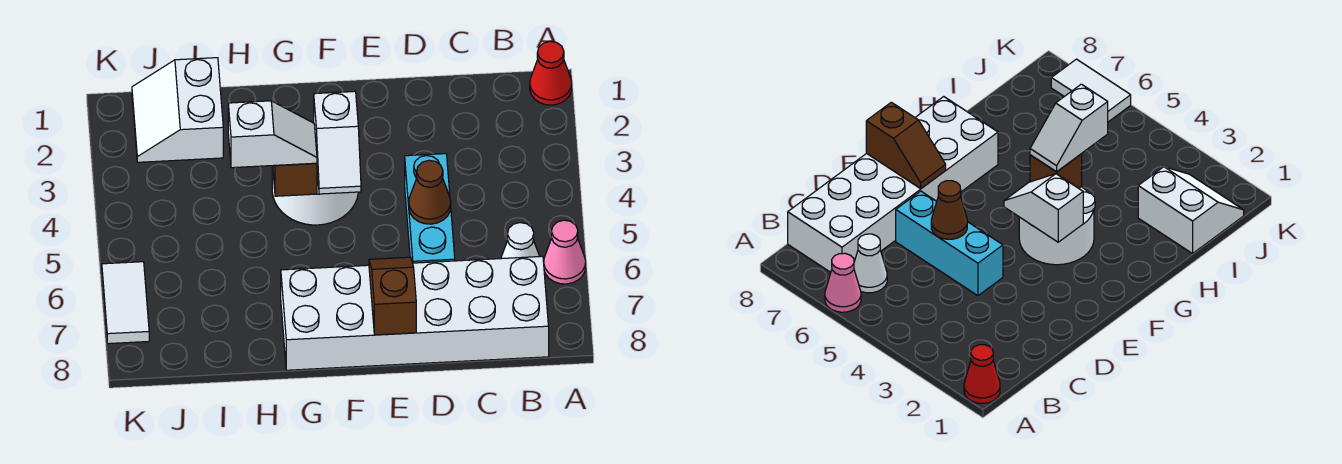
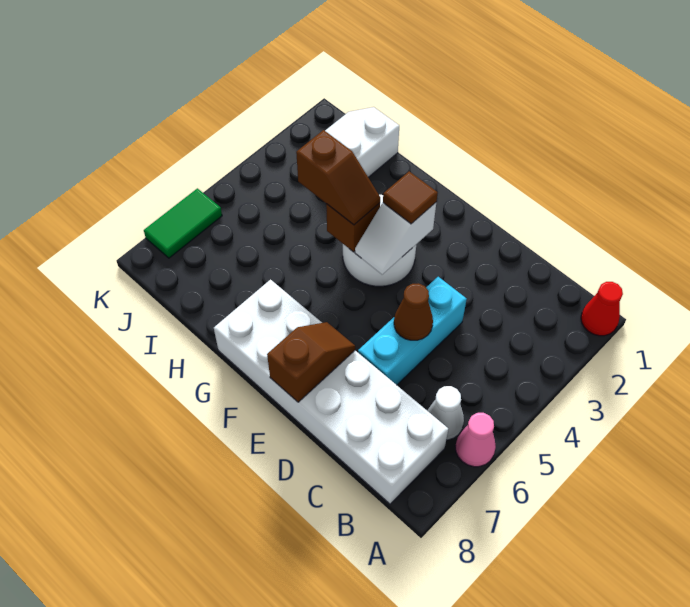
none -> brown tile F3 level 3
white slope G4:H4 level 3 top H -> brown slope G4:H4 level 3 top H
white tile K6:K7 level 1 -> green tile K6:K7 level 1

